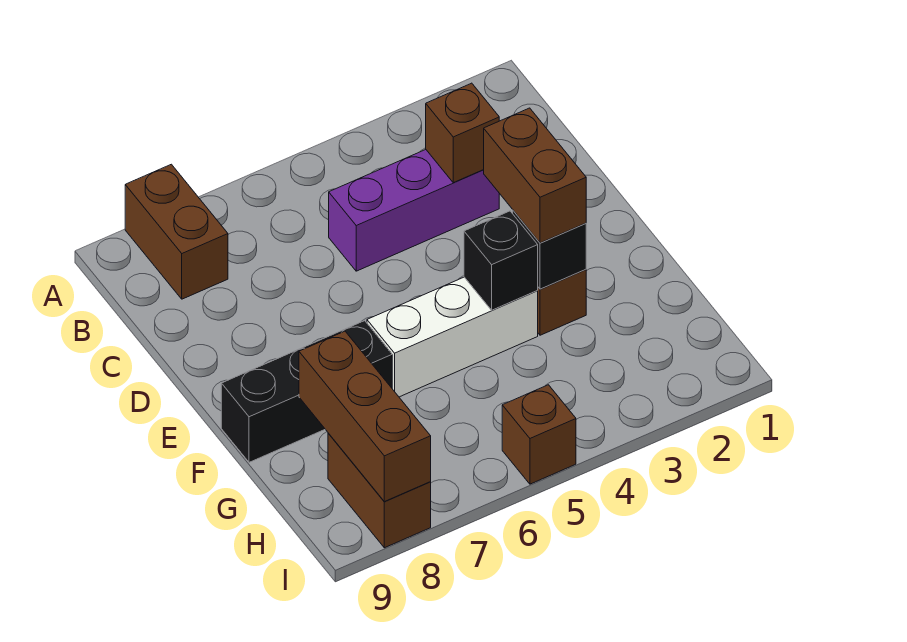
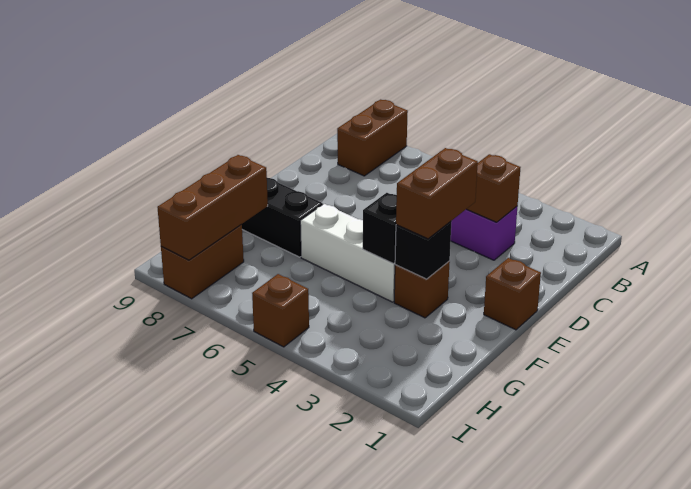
none -> brown brick E1 level 1

